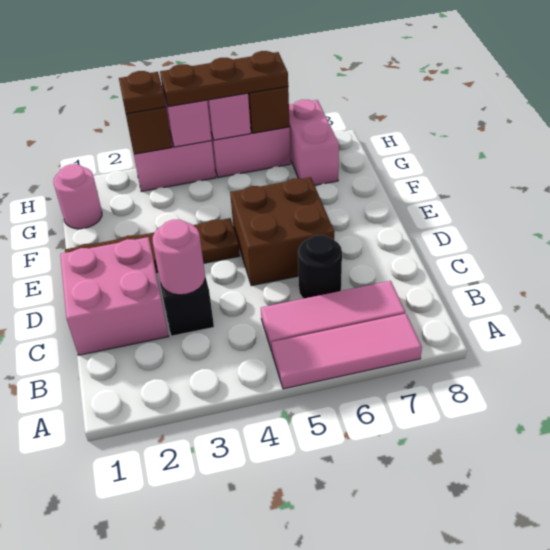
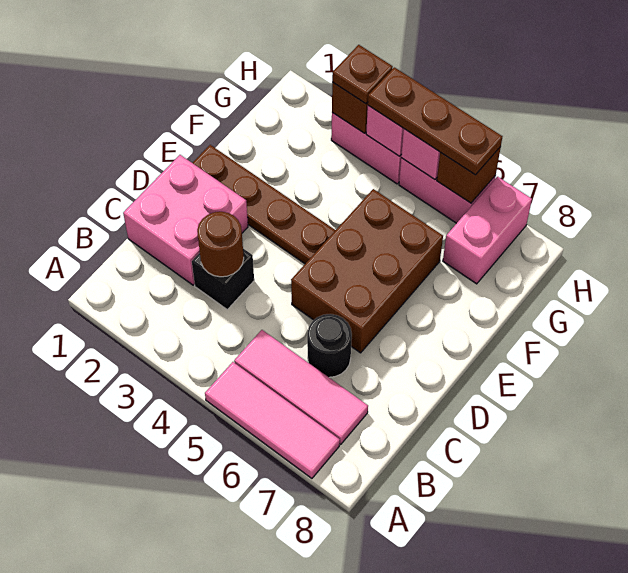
pink round brick C3 level 2 -> brown round brick C3 level 2
brown brick D5:E6 level 1 -> brown brick D5:F6 level 1
pink round brick G1 level 1 -> none

